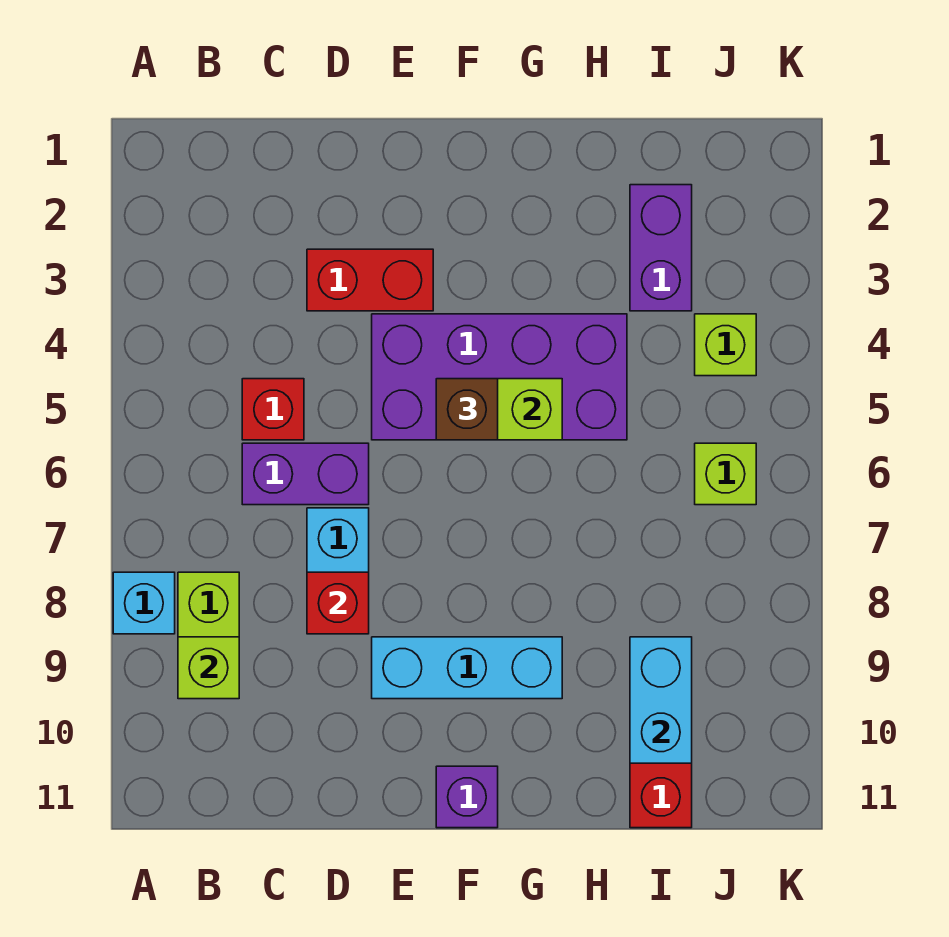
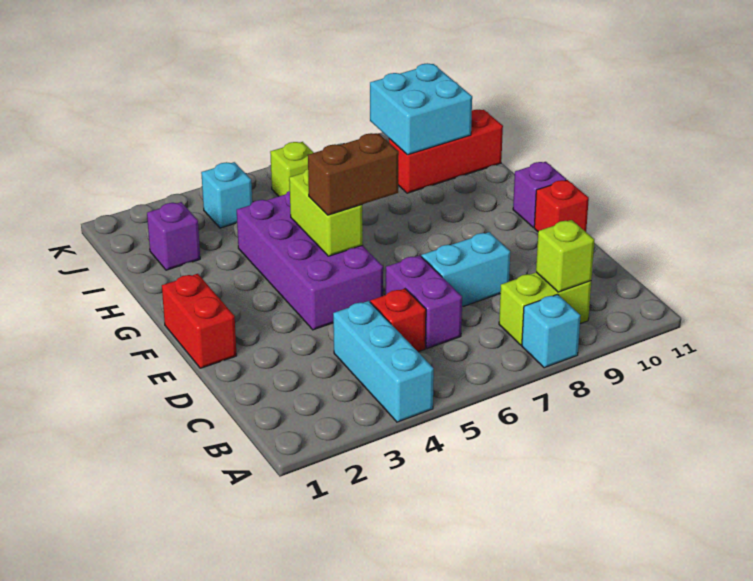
red brick D3:E3 level 1 -> red brick E1:F1 level 1
red brick D8 level 2 -> red brick E11 level 1
cyan brick E9:G9 level 1 -> cyan brick A4:C4 level 1
brown brick F5 level 3 -> brown brick F5:F6 level 3
purple brick I2:I3 level 1 -> purple brick I2 level 1
cyan brick I9:I10 level 2 -> cyan brick I9:J10 level 2
lime brick J4 level 1 -> cyan brick J4 level 1

